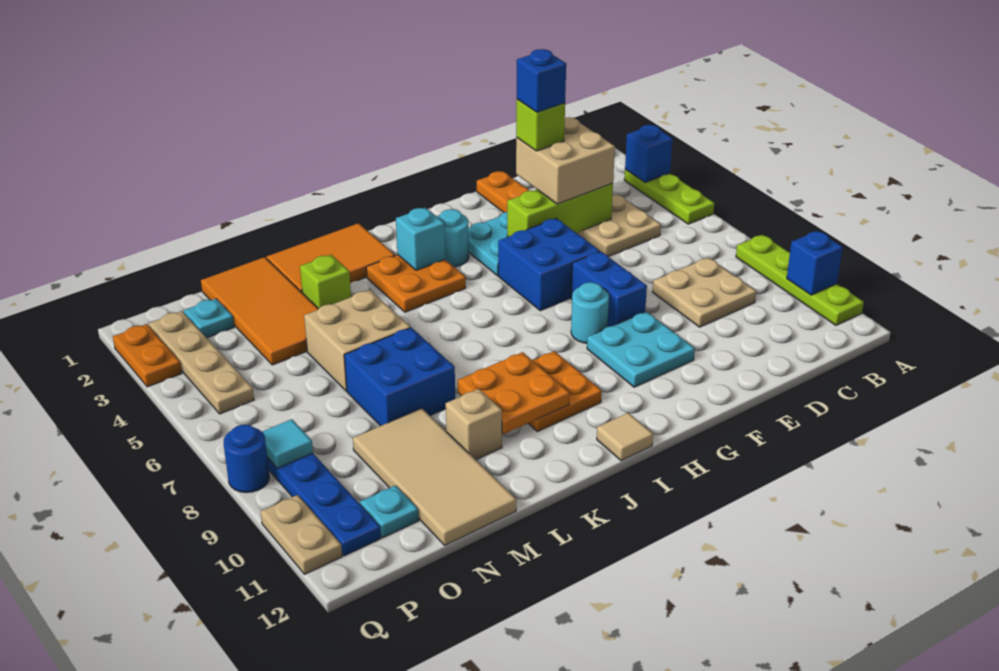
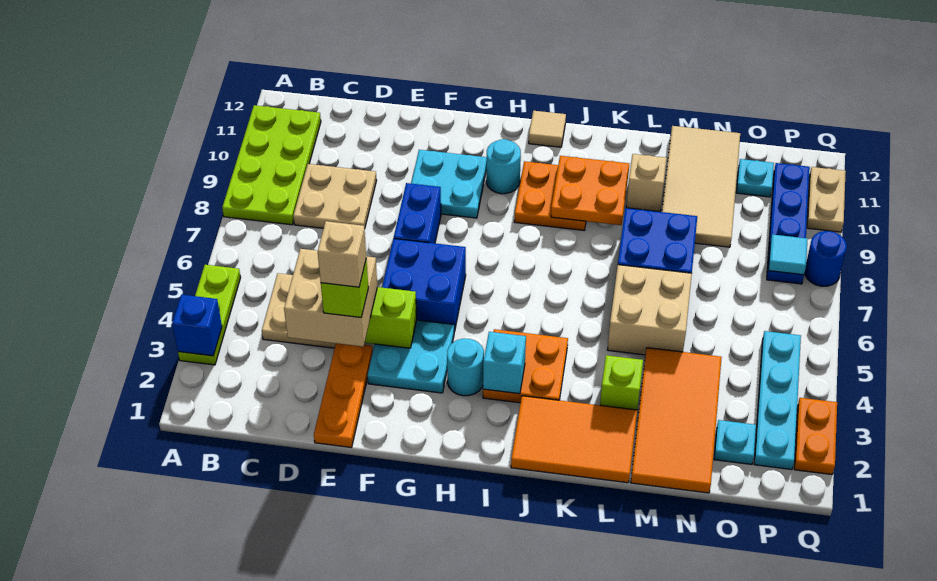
lime plate A8:A11 level 1 -> lime plate A8:B11 level 1
blue brick A10 level 2 -> none
blue brick E3 level 5 -> tan brick E3 level 5
cyan round brick G8 level 1 -> cyan round brick H10 level 1
tan plate P2:P5 level 1 -> cyan plate P2:P5 level 1

